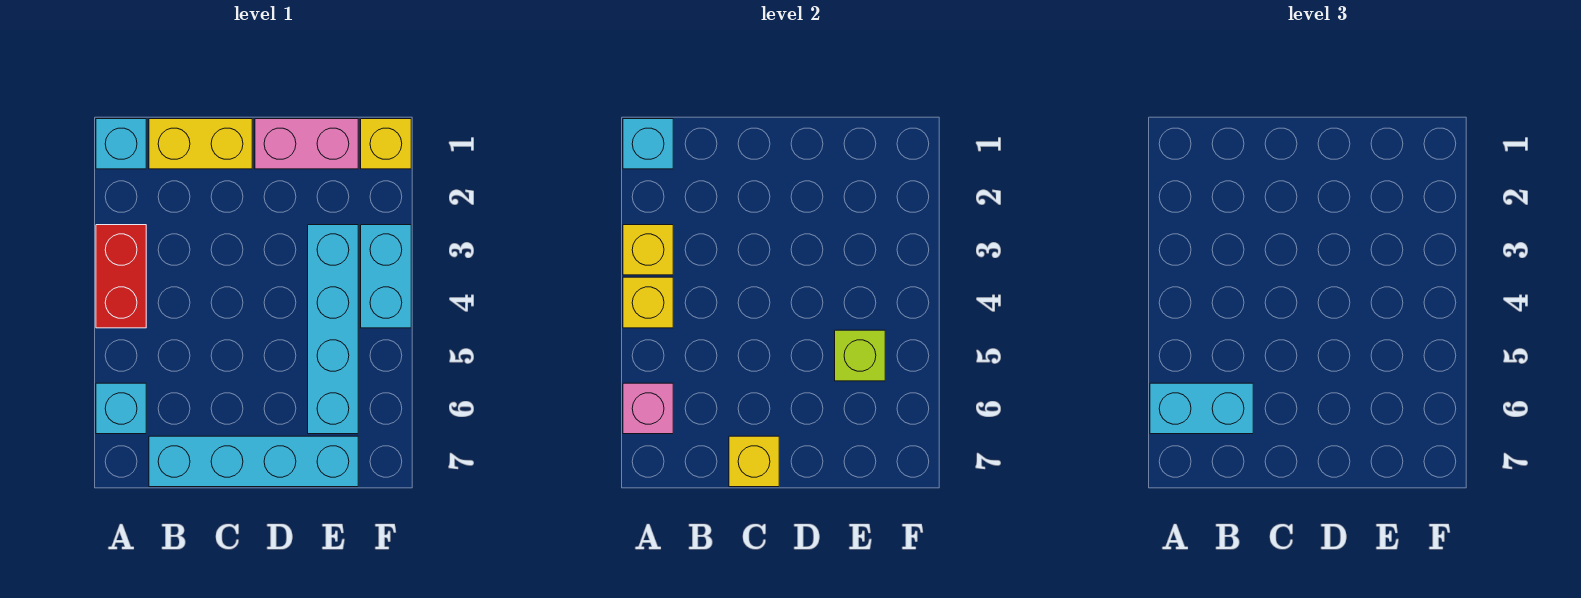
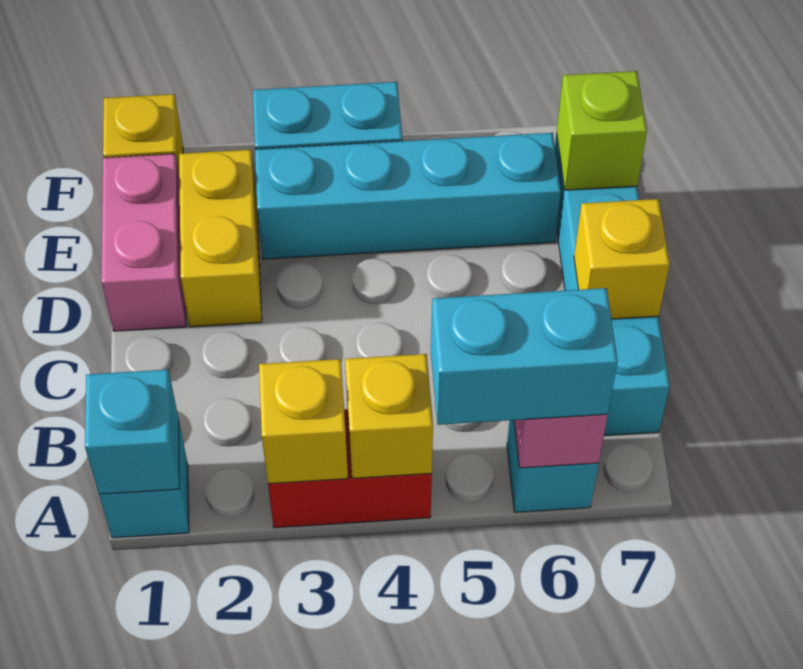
cyan brick A6:B6 level 3 -> cyan brick A5:A6 level 3
yellow brick B1:C1 level 1 -> yellow brick D2:E2 level 1
lime brick E5 level 2 -> lime brick E7 level 2

